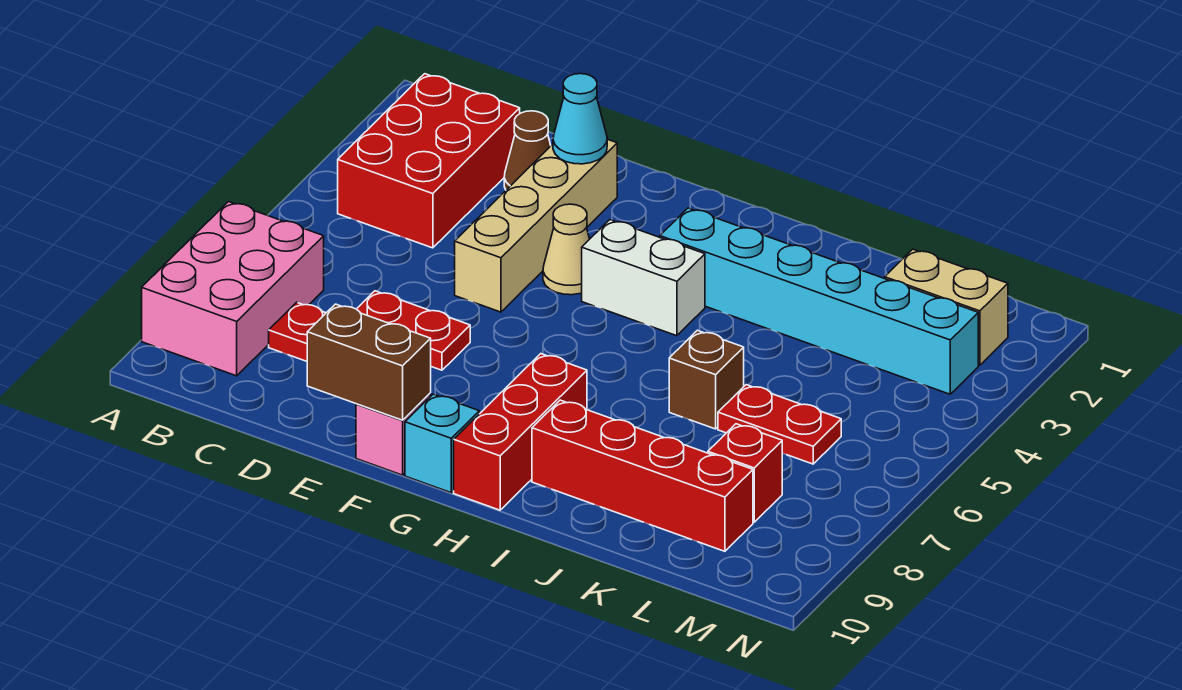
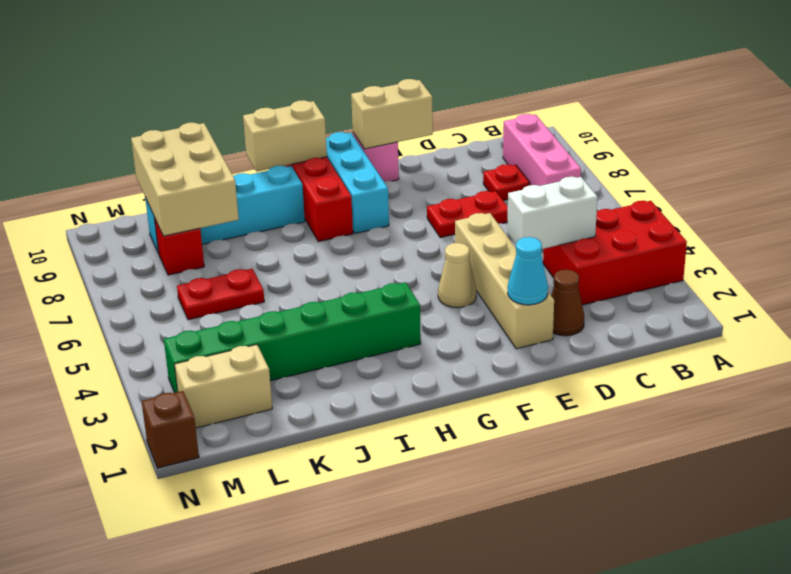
pink brick A7:B9 level 1 -> pink brick B7:B9 level 1
red brick B2:C4 level 1 -> red brick A3:C4 level 1
brown brick E10:F10 level 2 -> tan brick E10:F10 level 2
white brick G4:H4 level 1 -> white brick C4:D4 level 2
cyan brick G10 level 1 -> cyan brick G8:G10 level 1
cyan brick H3:M3 level 1 -> green brick H3:M3 level 1
none -> tan brick H10:I10 level 2
red brick I9:L9 level 1 -> cyan brick I9:L9 level 1
brown brick J6 level 1 -> brown brick N1 level 1
none -> tan brick K8:L10 level 2

